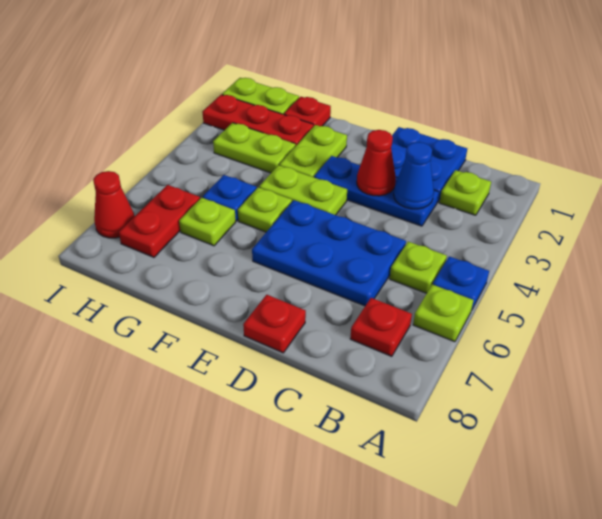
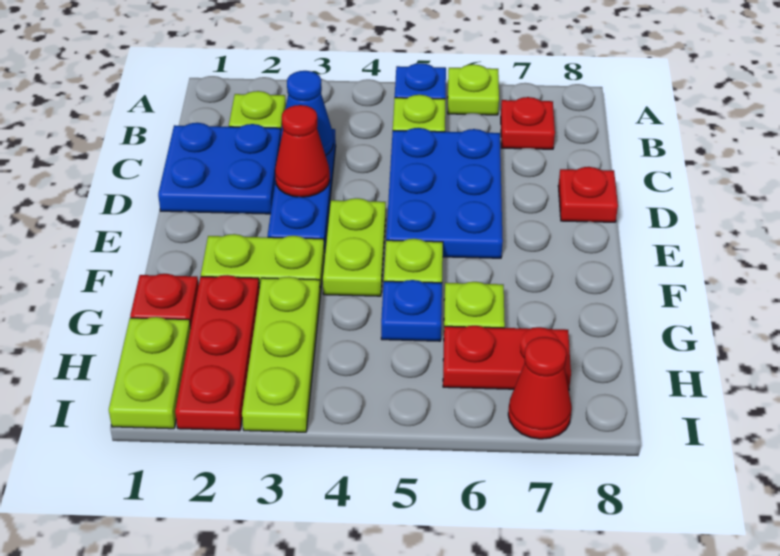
lime plate G3:H3 level 1 -> lime plate G3:I3 level 1

